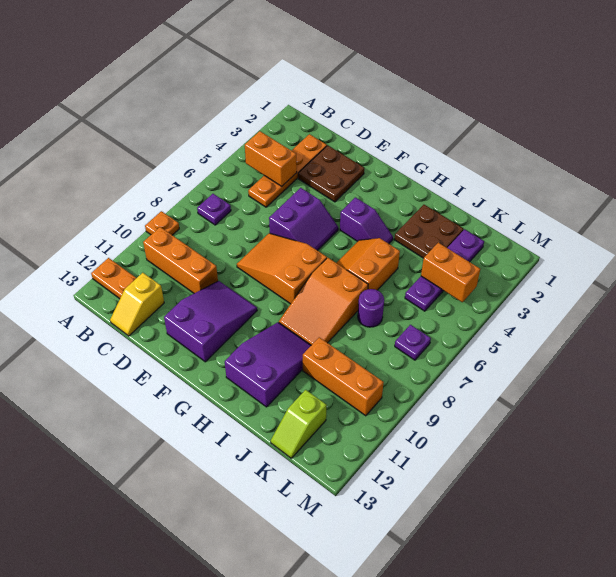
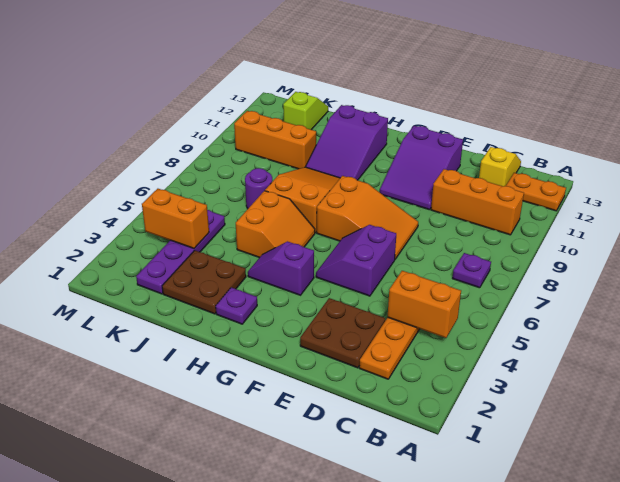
orange plate A9 level 1 -> none
purple plate L7 level 1 -> purple plate H2 level 1

